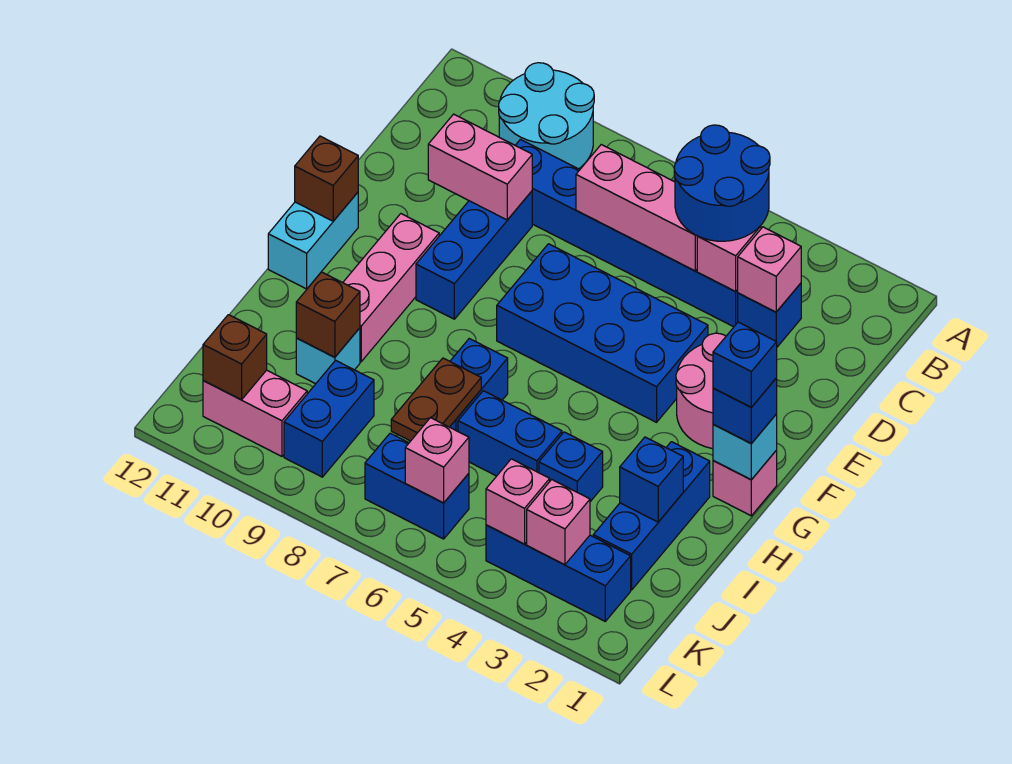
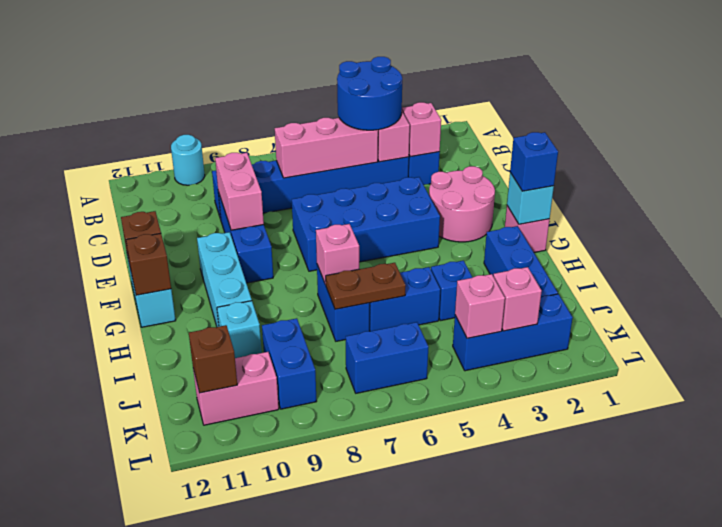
cyan round brick A9:B10 level 1 -> cyan round brick A10 level 1
pink brick D9:D10 level 2 -> pink brick D9:E9 level 2
pink brick F10:H10 level 1 -> cyan brick F10:H10 level 1
blue brick G1 level 4 -> none
blue brick I2 level 2 -> none
brown plate I7:J7 level 2 -> brown plate I6:I7 level 2
brown brick I10 level 2 -> brown brick G12 level 2
pink brick K6 level 2 -> pink brick H7 level 2

